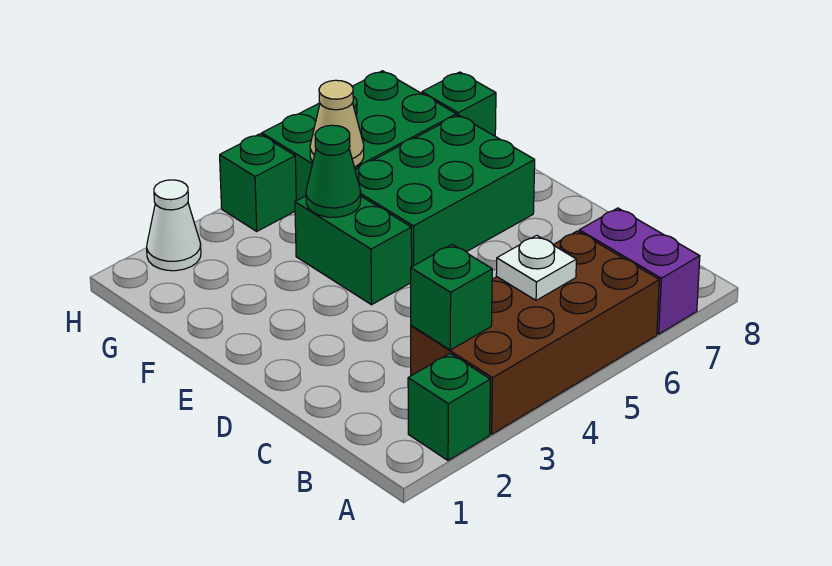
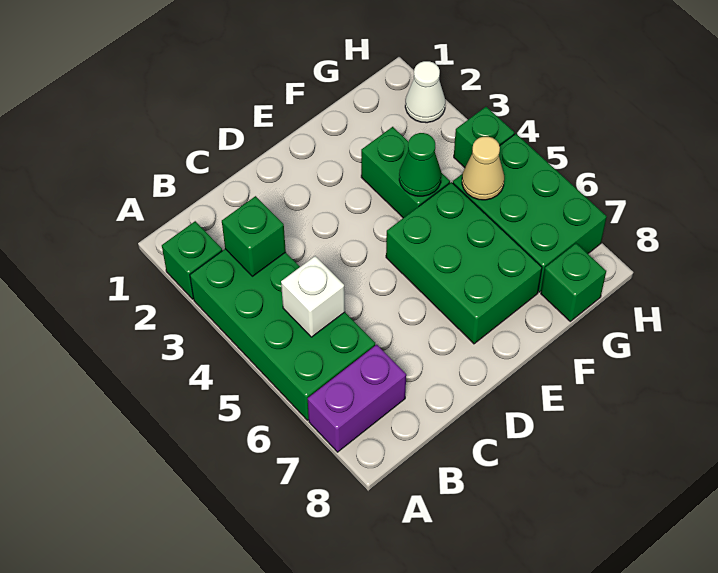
brown brick A3:B6 level 1 -> green brick A3:B6 level 1
white plate B5 level 2 -> white brick B5 level 2
green brick E4:F4 level 1 -> green brick F3:F4 level 1

